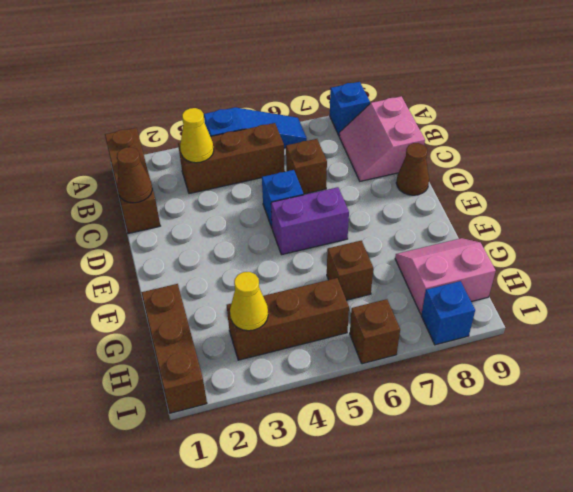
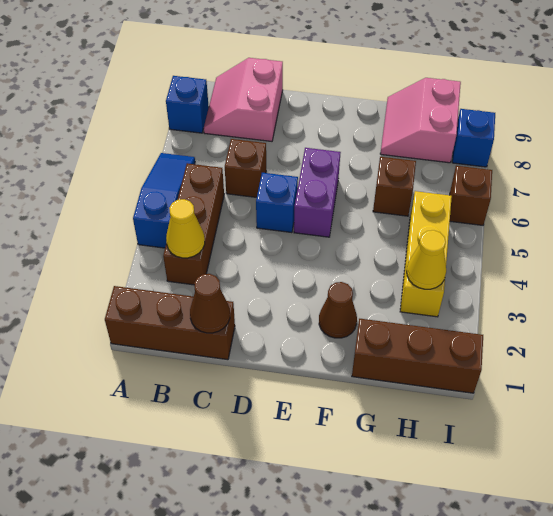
pink slope B8:C9 level 1 top 9 -> pink slope B8:C9 level 1 top C
brown cone D9 level 1 -> brown cone F2 level 1
brown brick H3:H5 level 1 -> yellow brick H3:H5 level 1

